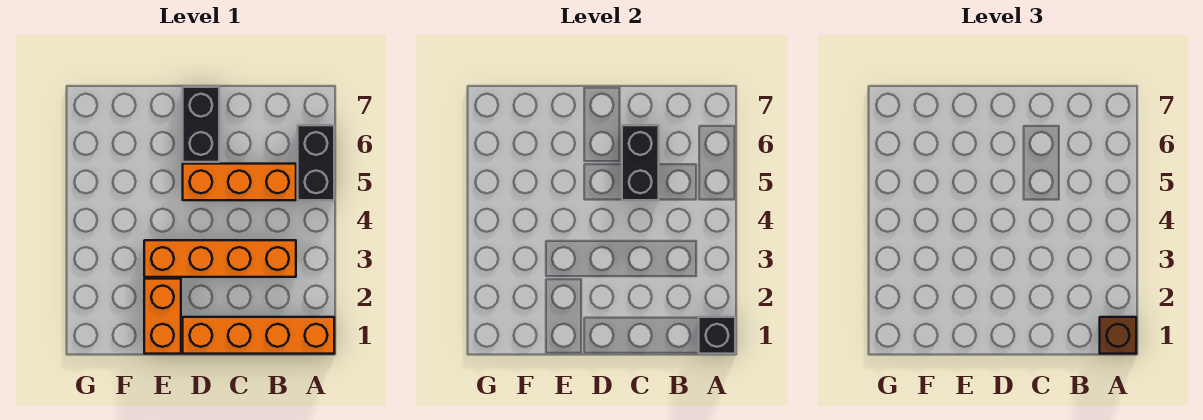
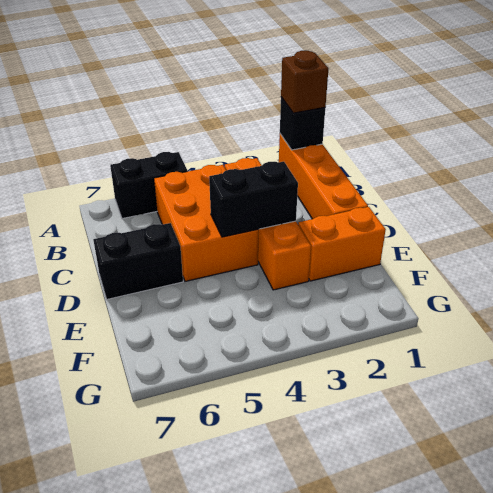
orange brick B5:D5 level 1 -> orange brick B4:D5 level 1
black brick C5:C6 level 2 -> black brick D3:D4 level 2

